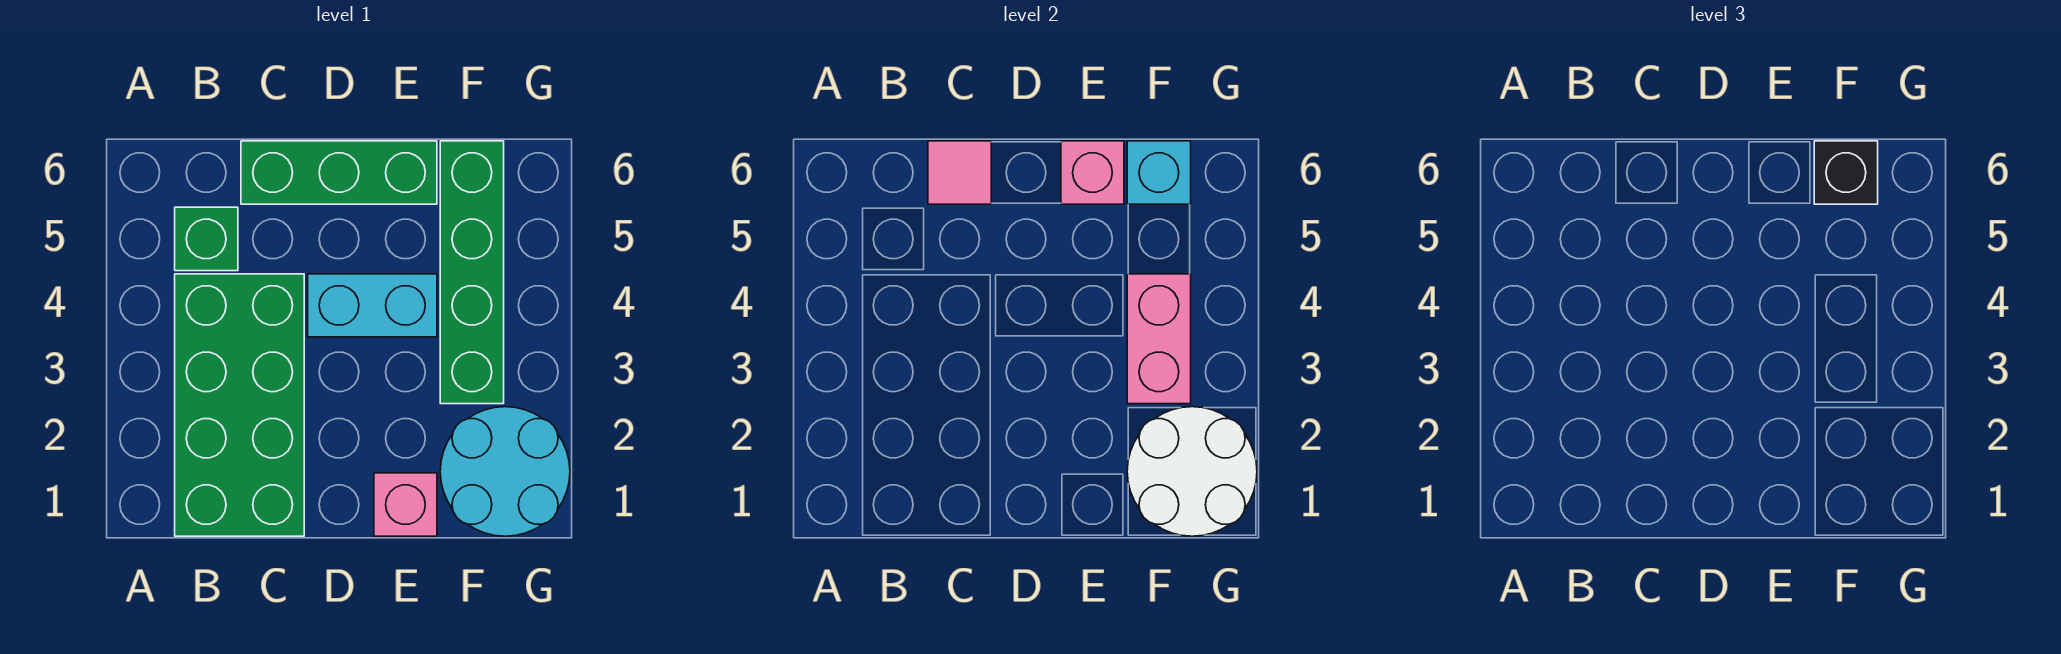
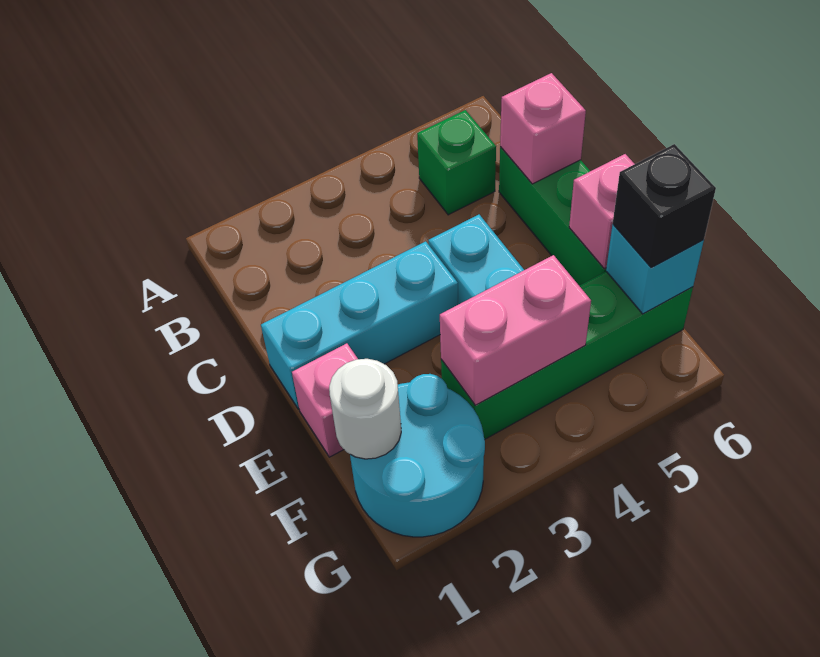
green brick B1:C4 level 1 -> none
pink tile C6 level 2 -> pink brick C6 level 2
none -> cyan brick D1:D3 level 1
white round brick F1:G2 level 2 -> white round brick F1 level 2

